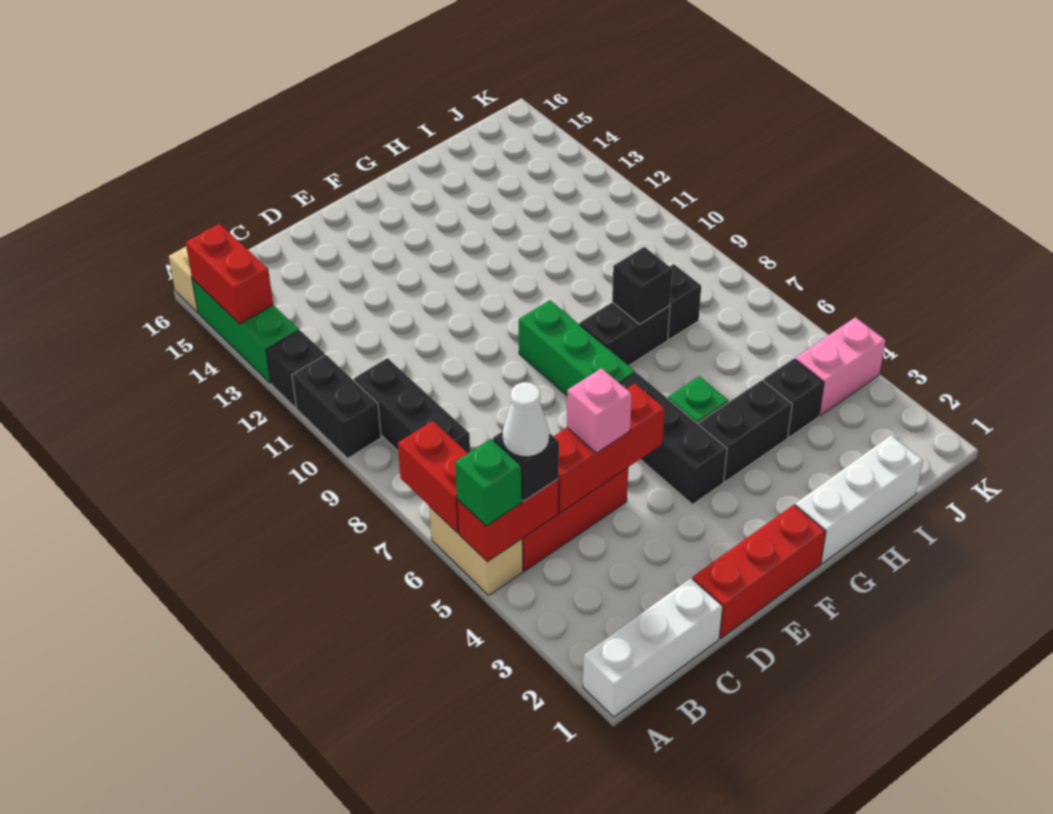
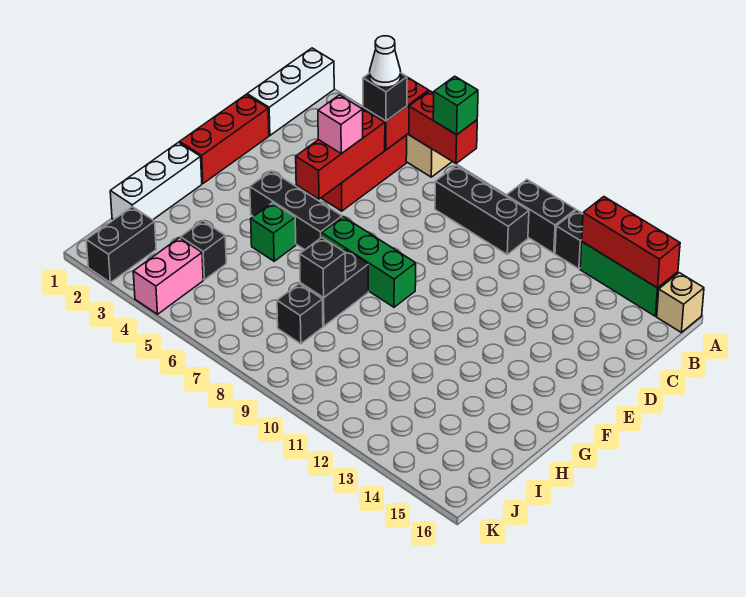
green brick A5 level 3 -> green brick A7 level 3
red brick A14:A15 level 2 -> red brick A13:A15 level 2
black brick G4:H4 level 1 -> black brick J2:K2 level 1

